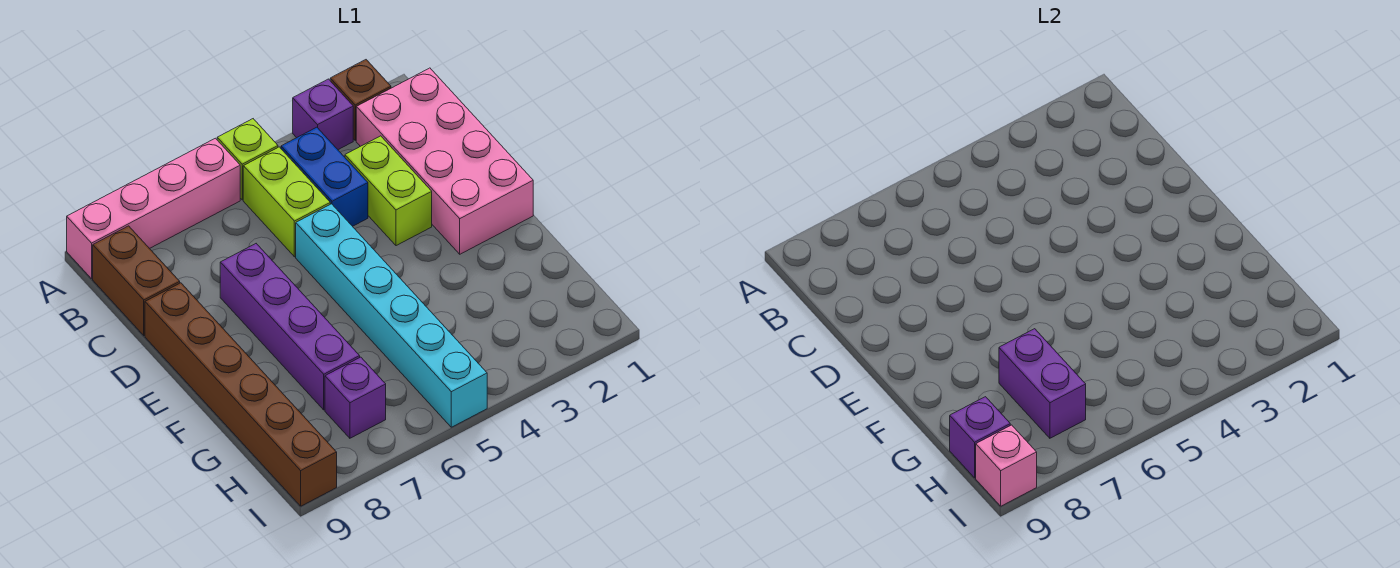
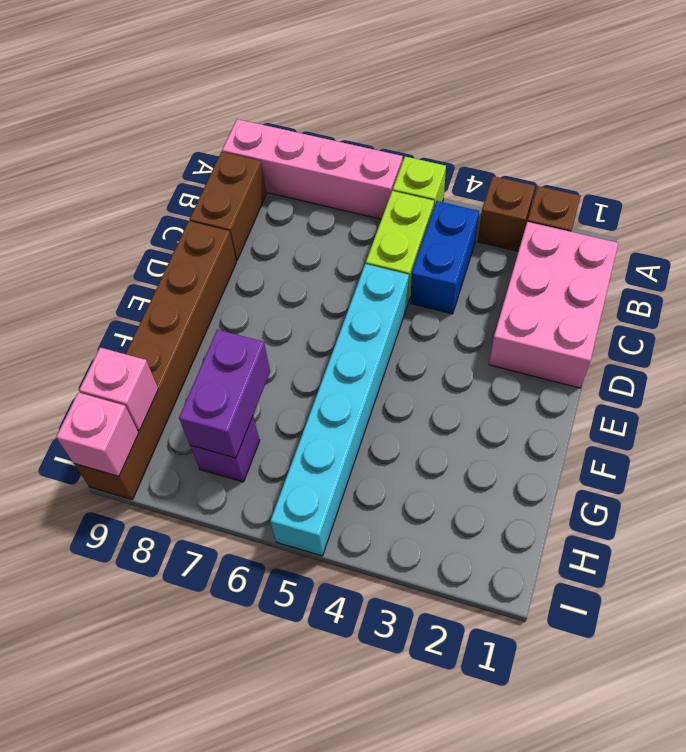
purple brick A3 level 1 -> brown brick A3 level 1
pink brick B1:E2 level 1 -> pink brick B1:D2 level 1
lime brick C3:D3 level 1 -> none
purple brick D7:G7 level 1 -> none
purple brick H9 level 2 -> pink brick H9 level 2

